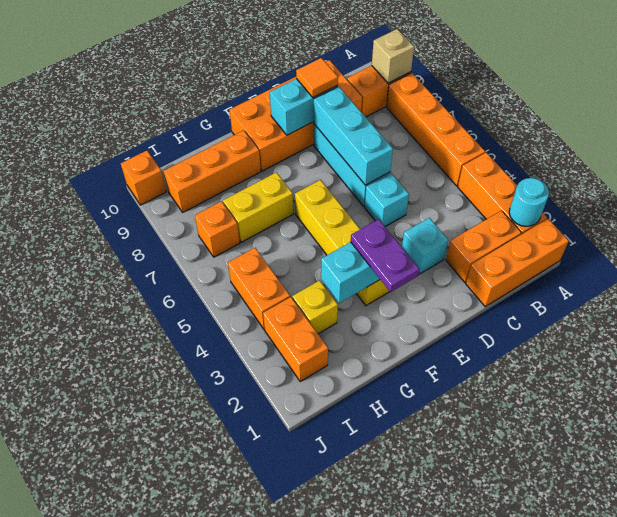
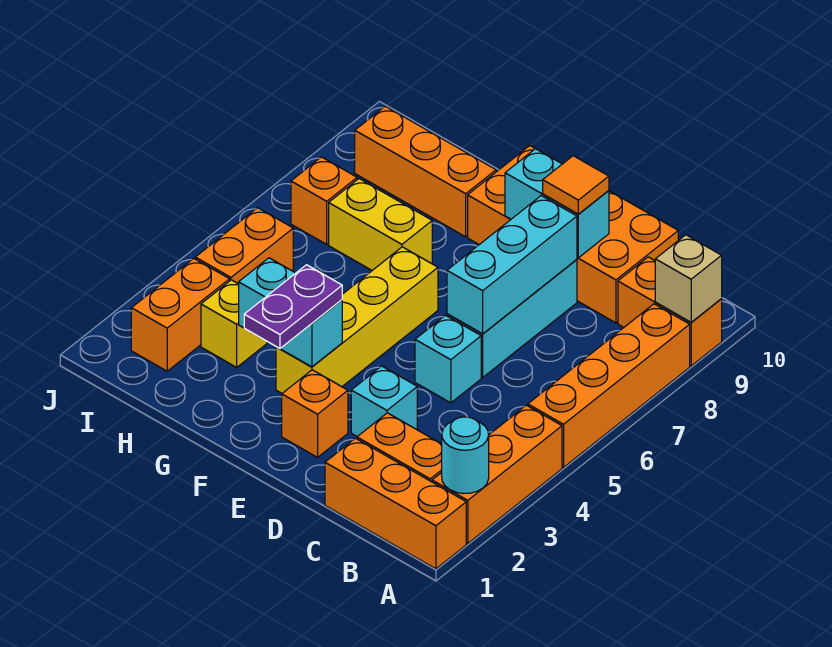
orange brick J10 level 1 -> orange brick E2 level 1

